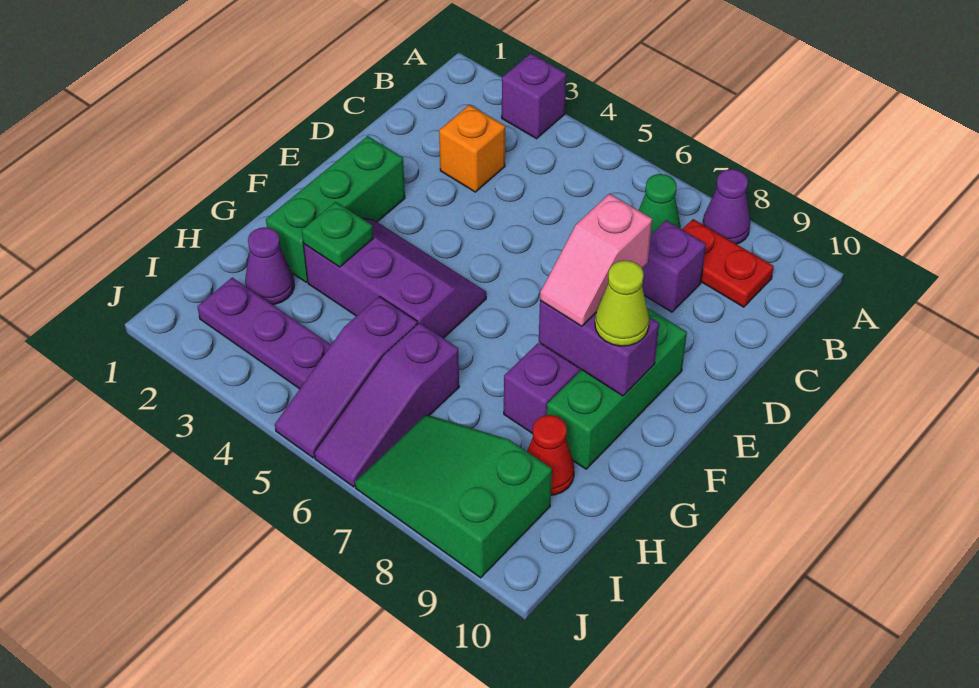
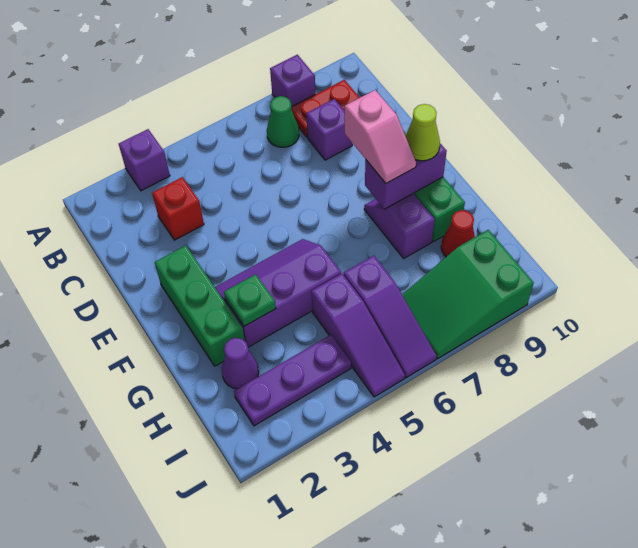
purple cone A8 level 1 -> purple brick A8 level 1
orange brick C3 level 1 -> red brick C3 level 1

